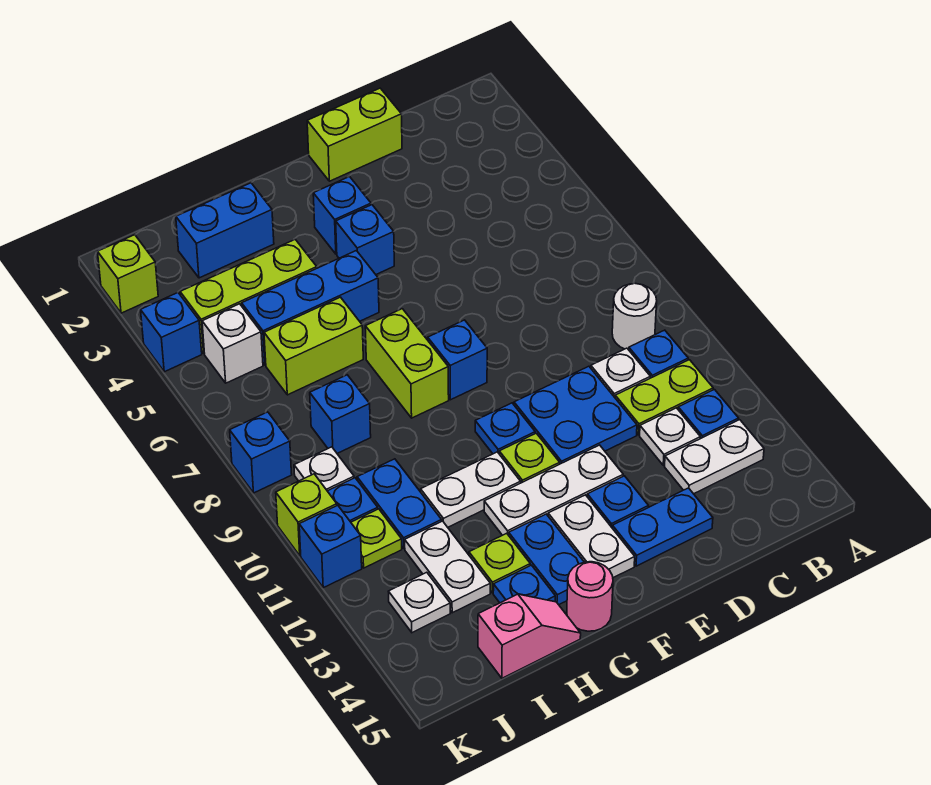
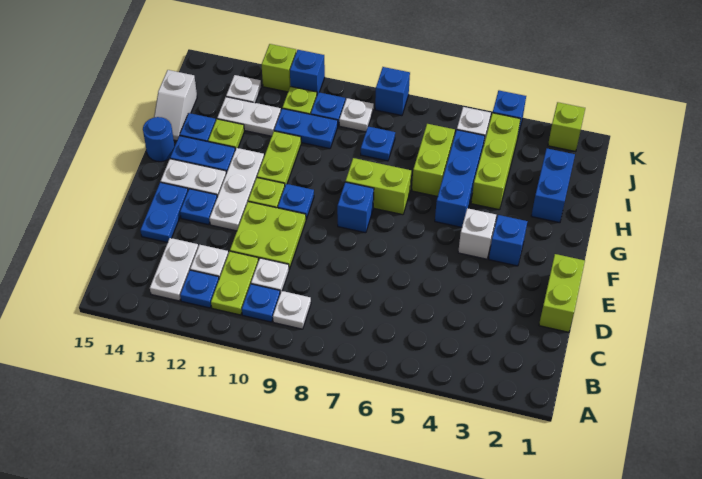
white round brick B9 level 1 -> white plate B9 level 1
blue plate D10:E11 level 1 -> lime plate D10:E11 level 1
blue brick F4 level 1 -> white brick F4 level 1
white plate G11:H11 level 1 -> lime plate G11:H11 level 1
pink round brick G15 level 1 -> blue round brick G15 level 1
pink slope H15:I15 level 1 top I -> white slope H15:I15 level 1 top I
blue brick I8 level 1 -> blue plate I8 level 1
lime brick K10 level 1 -> lime brick K12 level 1

